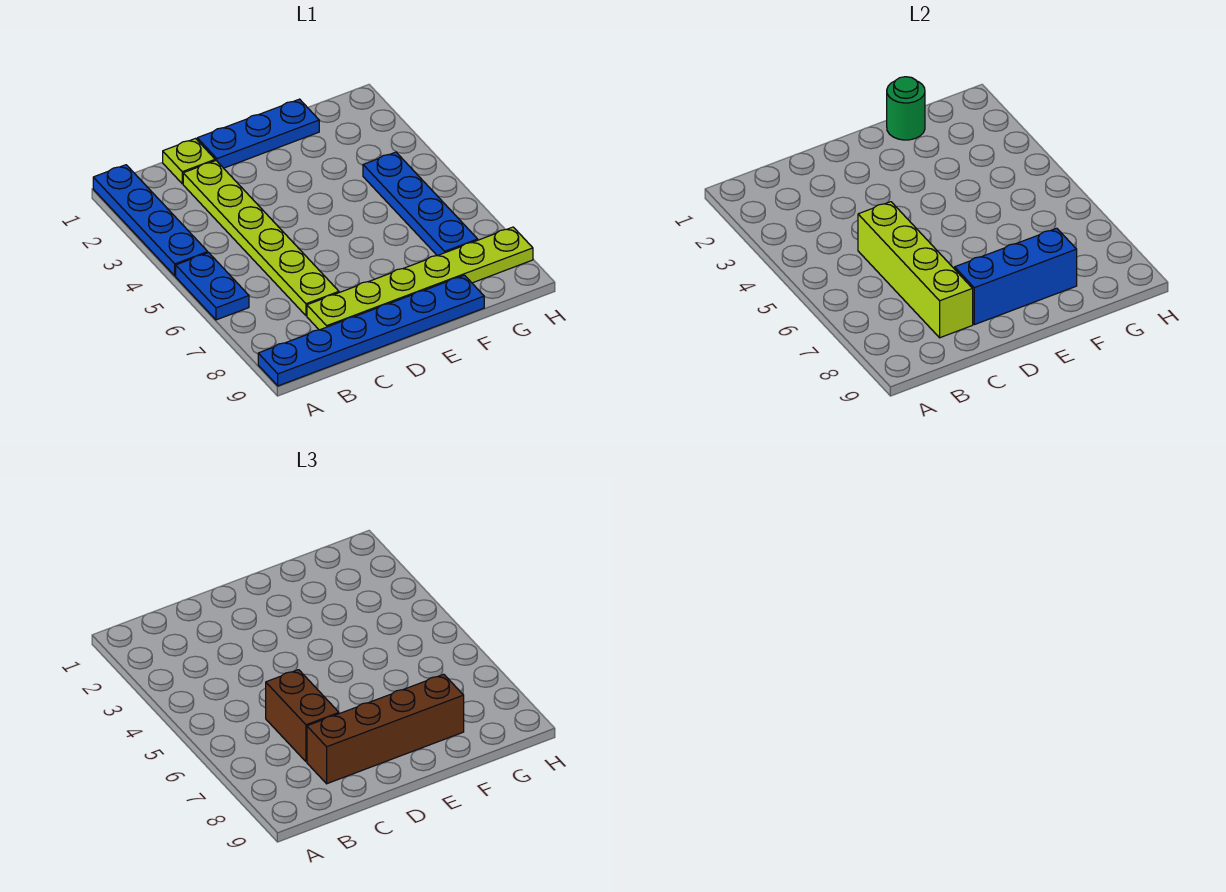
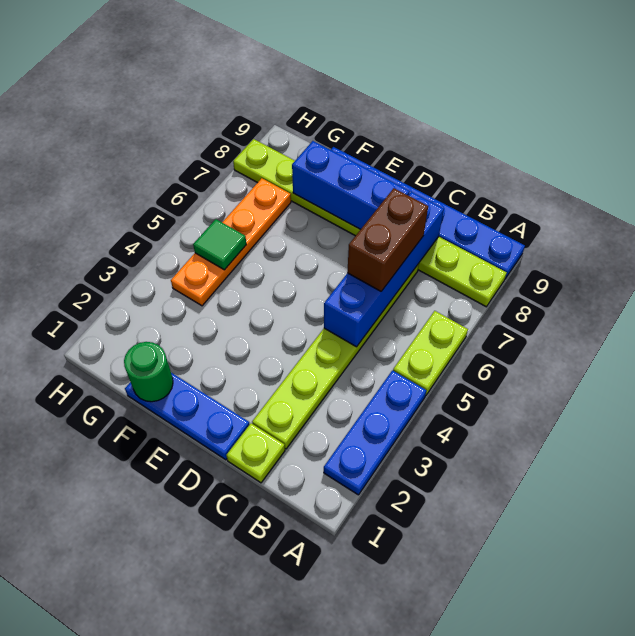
blue plate A1:A4 level 1 -> blue plate A2:A4 level 1
blue plate A5:A6 level 1 -> lime plate A5:A6 level 1
lime brick C5:C8 level 2 -> blue brick C5:C8 level 2
lime plate C8:H8 level 1 -> lime plate A8:H8 level 1
brown brick C8:F8 level 3 -> none
blue plate G4:G7 level 1 -> orange plate G4:G7 level 1
none -> green tile G5 level 2

